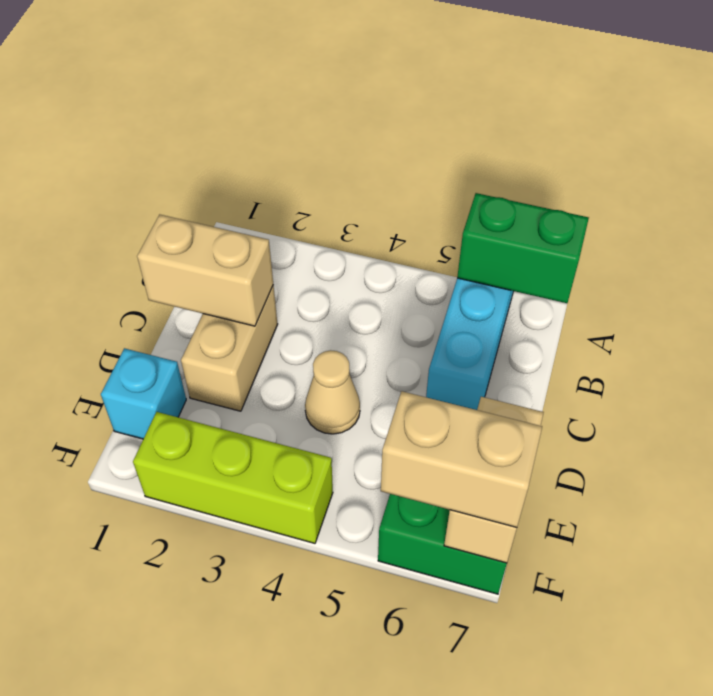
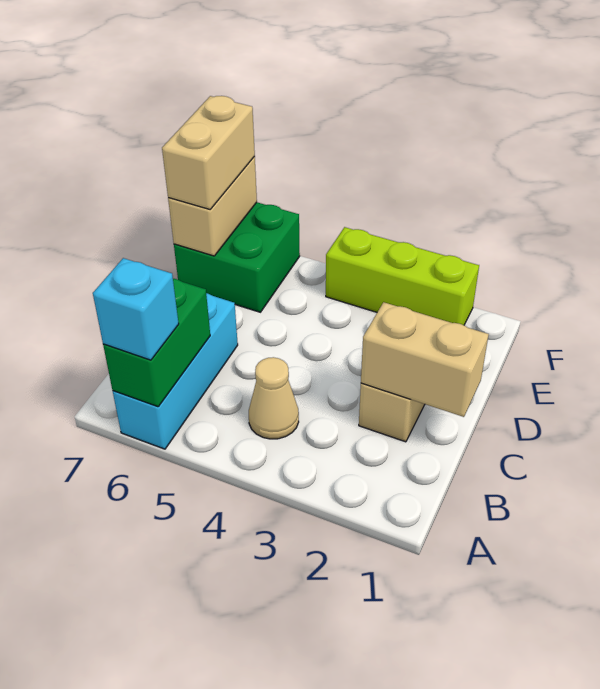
green brick A6:A7 level 2 -> green brick A6:B6 level 2
tan cone D4 level 1 -> tan cone B4 level 1
cyan brick E1 level 1 -> cyan brick A6 level 3
tan brick F6:F7 level 3 -> tan brick E7:F7 level 3

